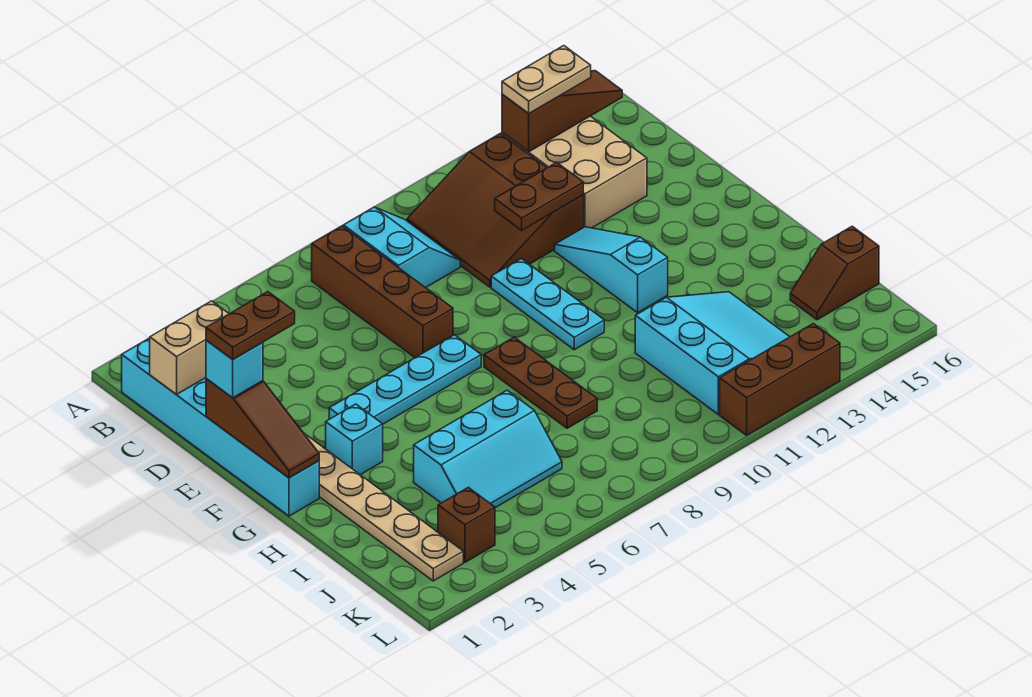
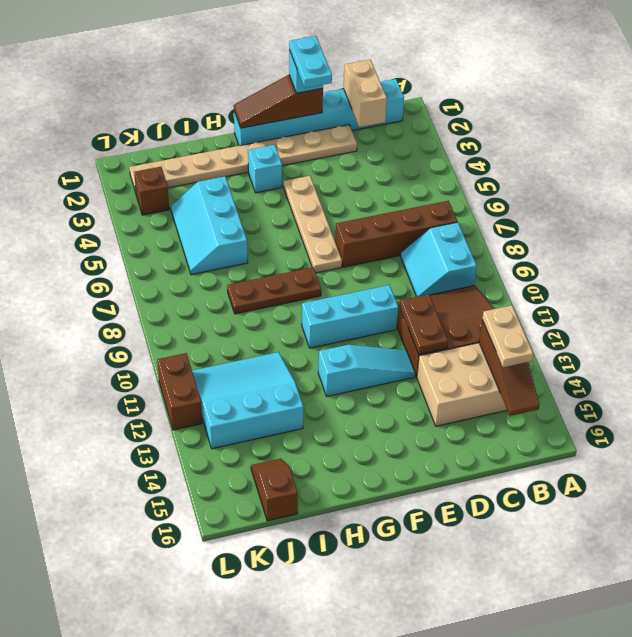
cyan slope B8:C9 level 1 top 8 -> cyan slope B8:C9 level 1 top B
brown plate E1:E2 level 4 -> cyan plate E1:E2 level 4
cyan plate E10:G10 level 1 -> cyan brick E10:G10 level 1
cyan plate F4:F7 level 1 -> tan plate F4:F7 level 1
cyan slope I11:K13 level 1 top 11 -> cyan slope I11:K13 level 1 top 13
brown brick L11:L13 level 1 -> brown brick L11:L12 level 1

